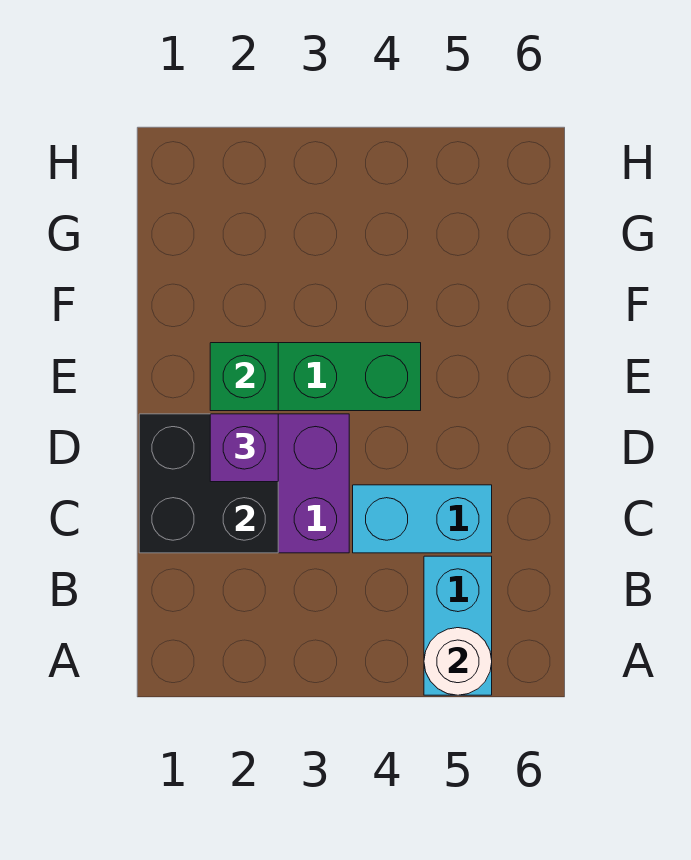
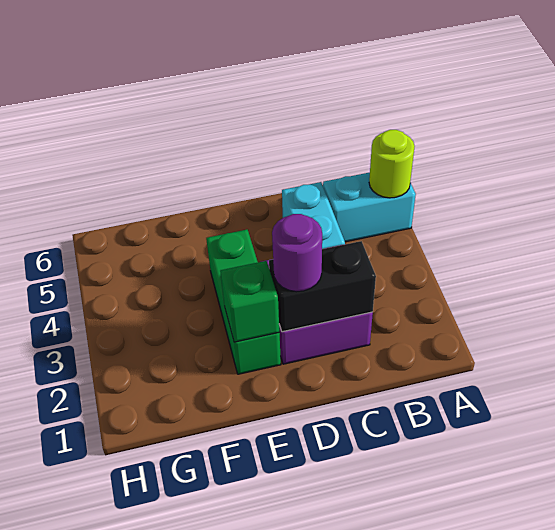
white round brick A5 level 2 -> lime round brick A5 level 2
black brick C1:D2 level 2 -> black brick C2:D2 level 2
purple brick D2 level 3 -> purple round brick D2 level 3

